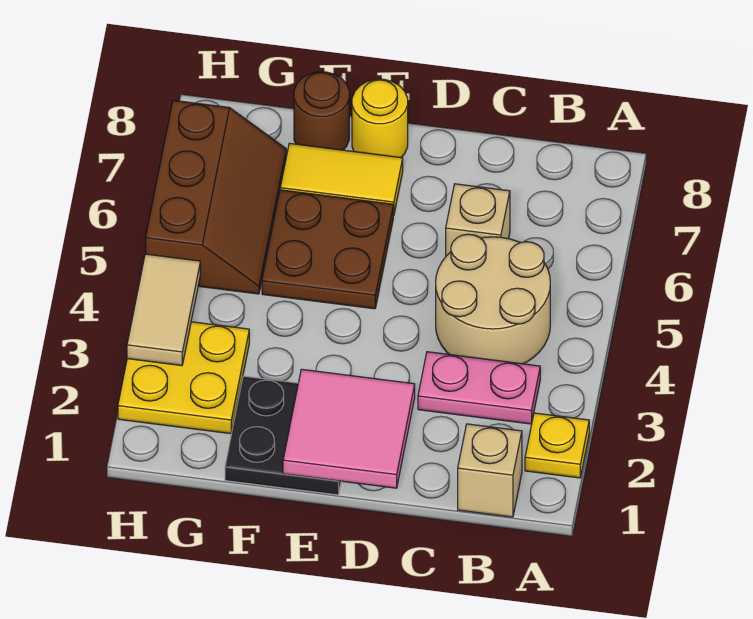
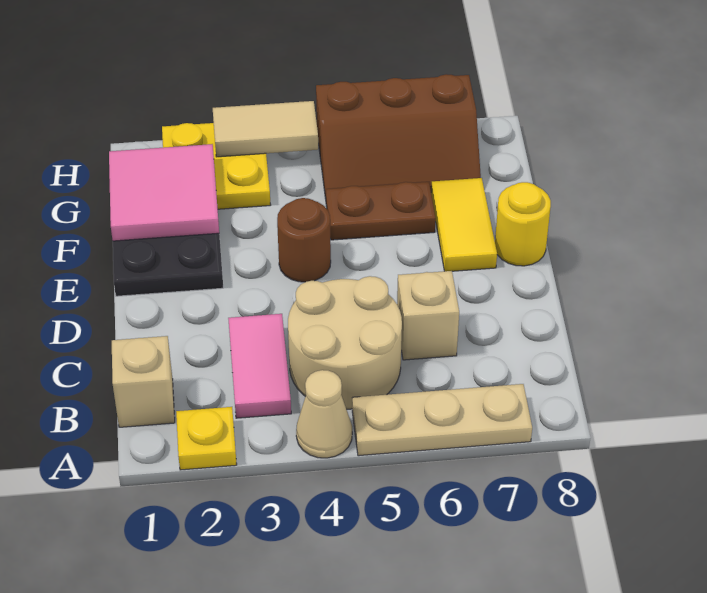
none -> tan cone A4 level 1
none -> tan plate A5:A7 level 1
pink plate B3:C3 level 1 -> pink tile B3:C3 level 1
pink tile D1:E2 level 2 -> pink tile F1:G2 level 2
brown plate E5:F6 level 1 -> brown plate F5:F6 level 1
brown round brick F8 level 1 -> brown round brick E4 level 1

